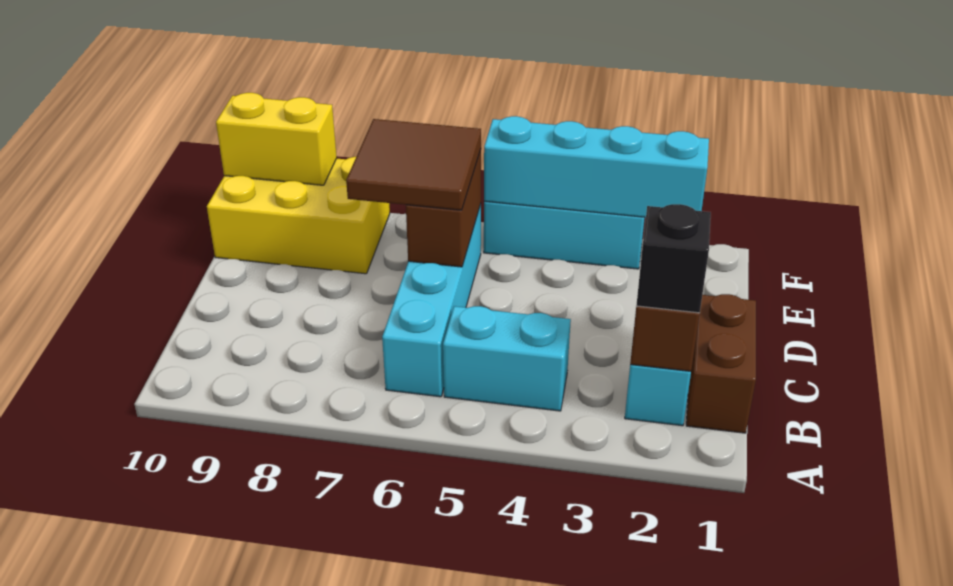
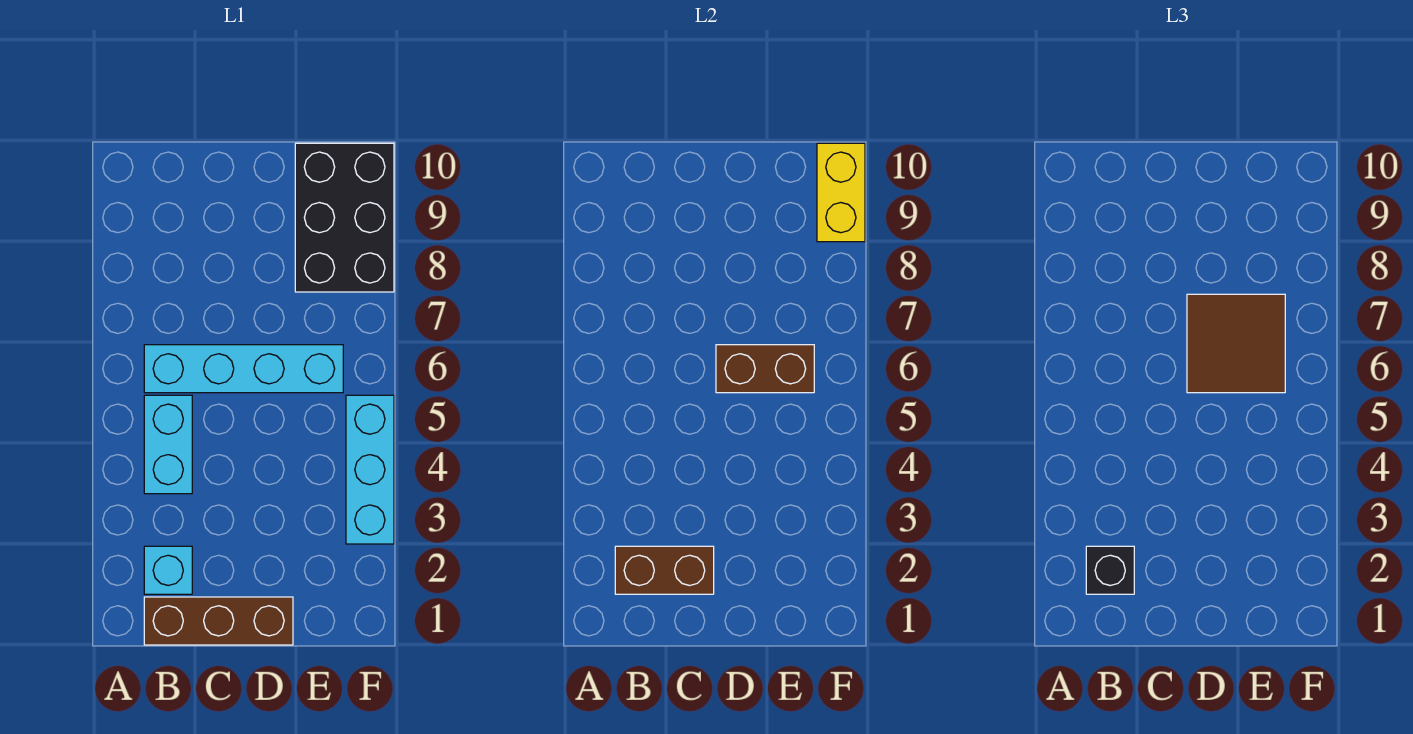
brown brick B1:C1 level 1 -> brown brick B1:D1 level 1
yellow brick E8:F10 level 1 -> black brick E8:F10 level 1
cyan brick F2:F5 level 2 -> none

